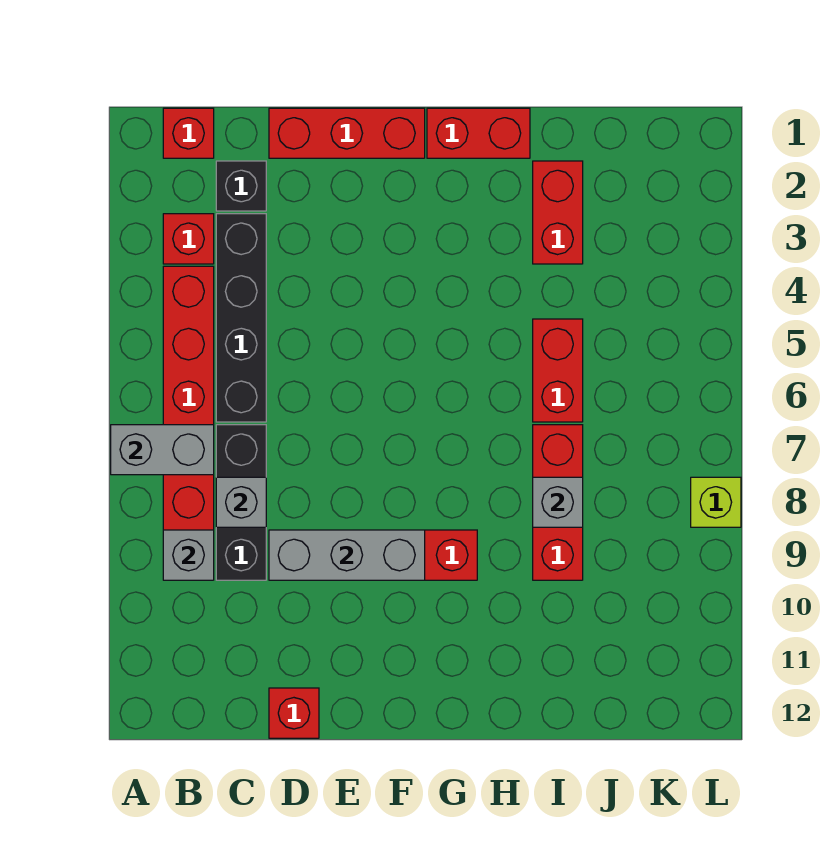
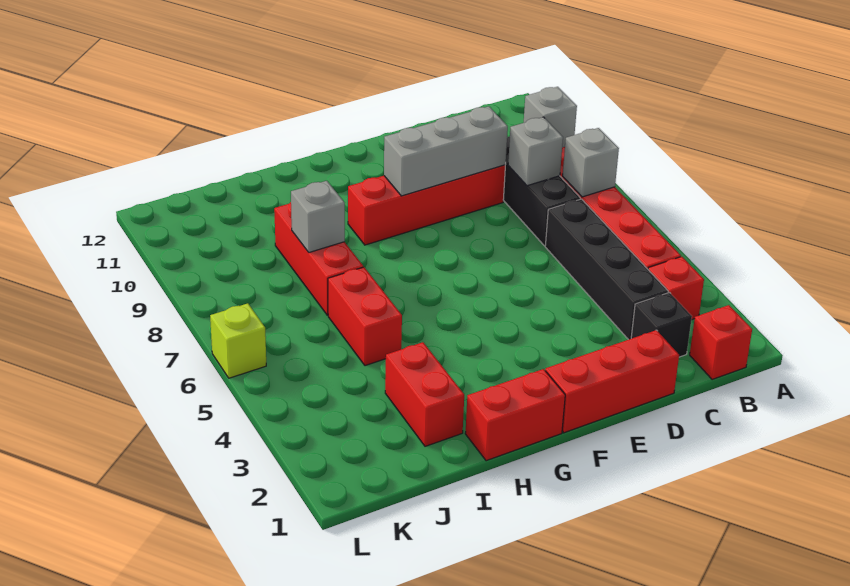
grey brick A7:B7 level 2 -> grey brick B7 level 2
red brick D12 level 1 -> none
lime brick L8 level 1 -> lime brick L6 level 1

